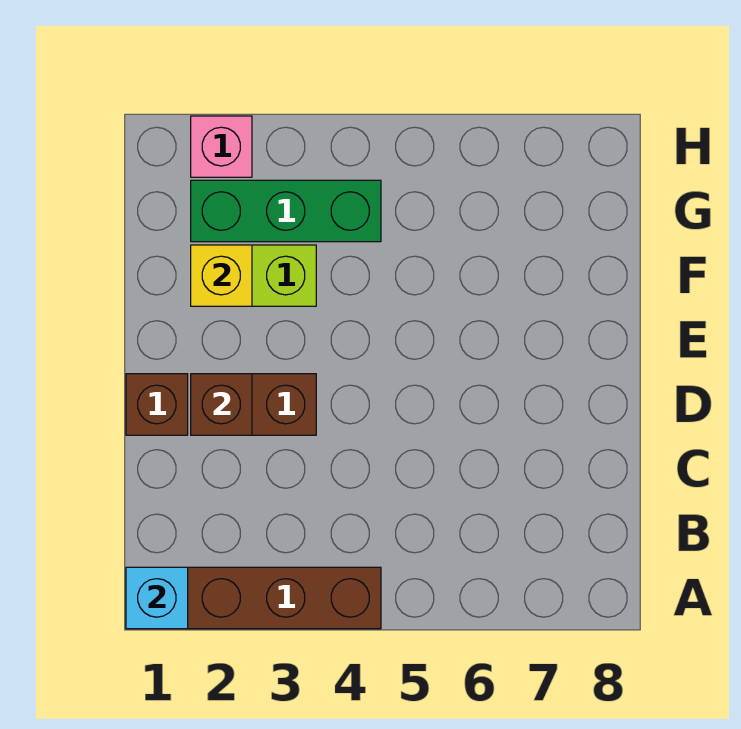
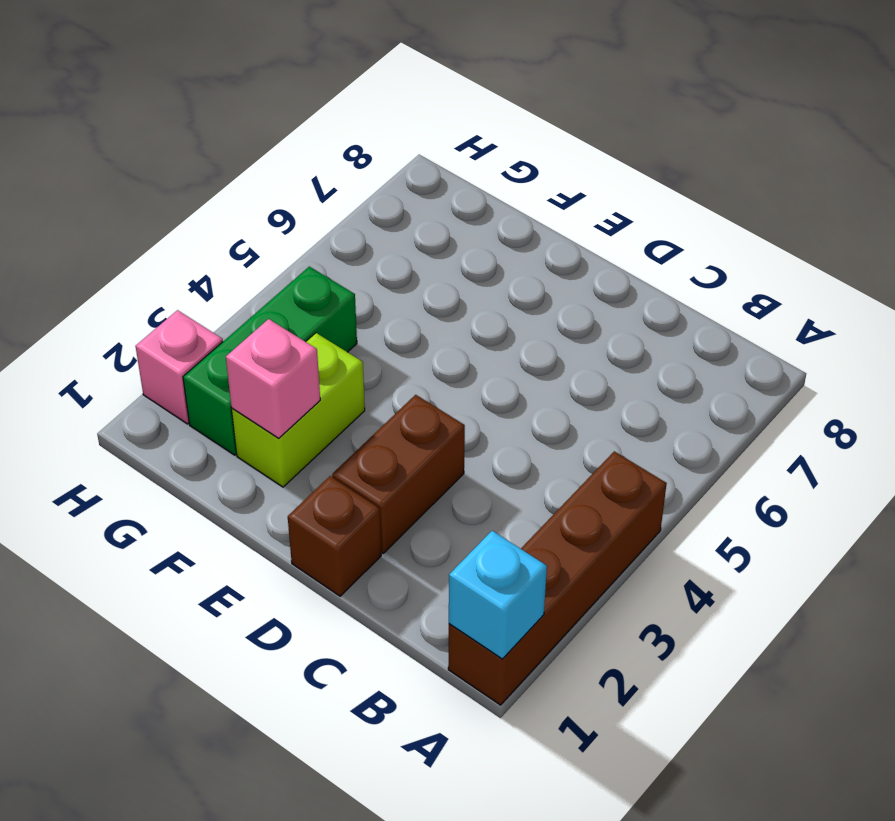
brown brick D2 level 2 -> none
yellow brick F2 level 2 -> pink brick F2 level 2

